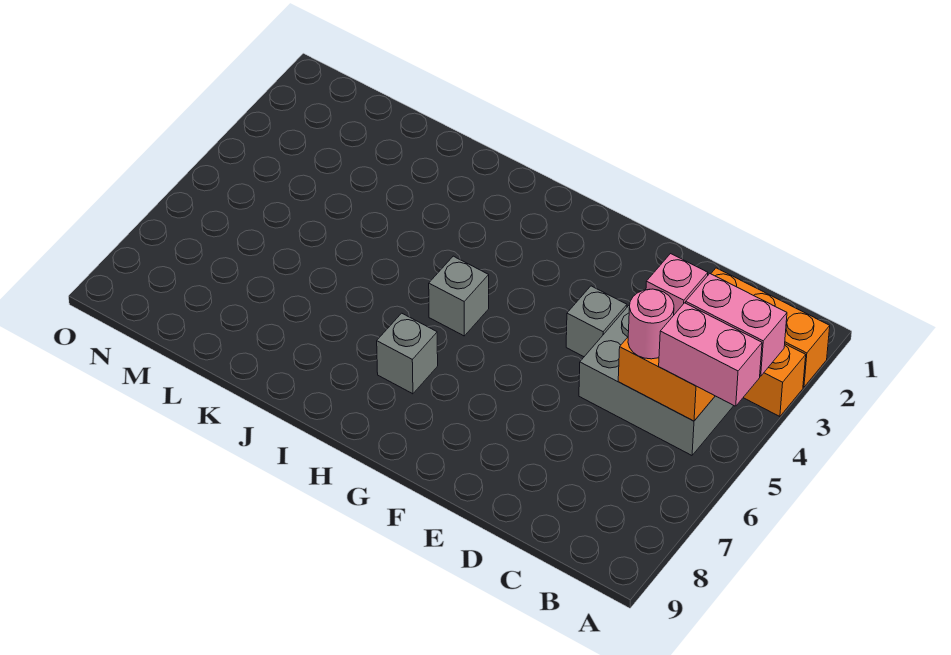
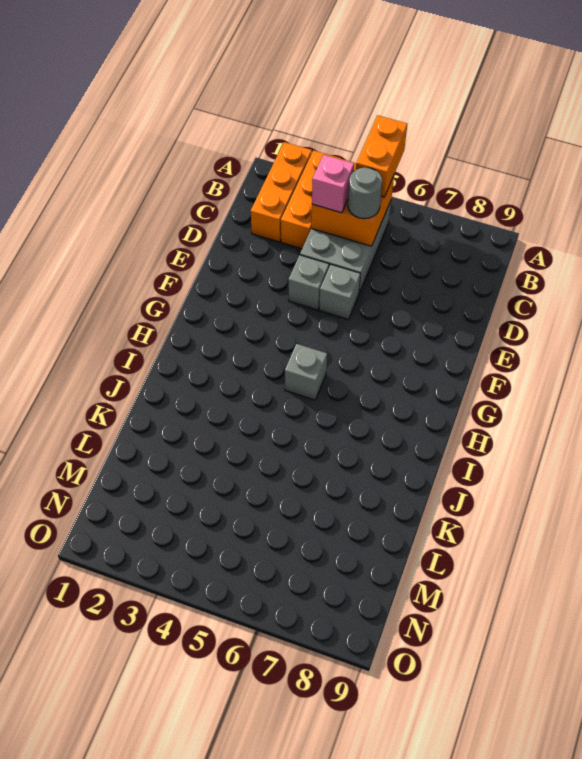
pink brick A4:B4 level 3 -> none
pink brick A5:B5 level 3 -> orange brick A5:B5 level 3
pink round brick C5 level 3 -> grey round brick C5 level 3
grey brick H7 level 1 -> grey brick E5 level 1

